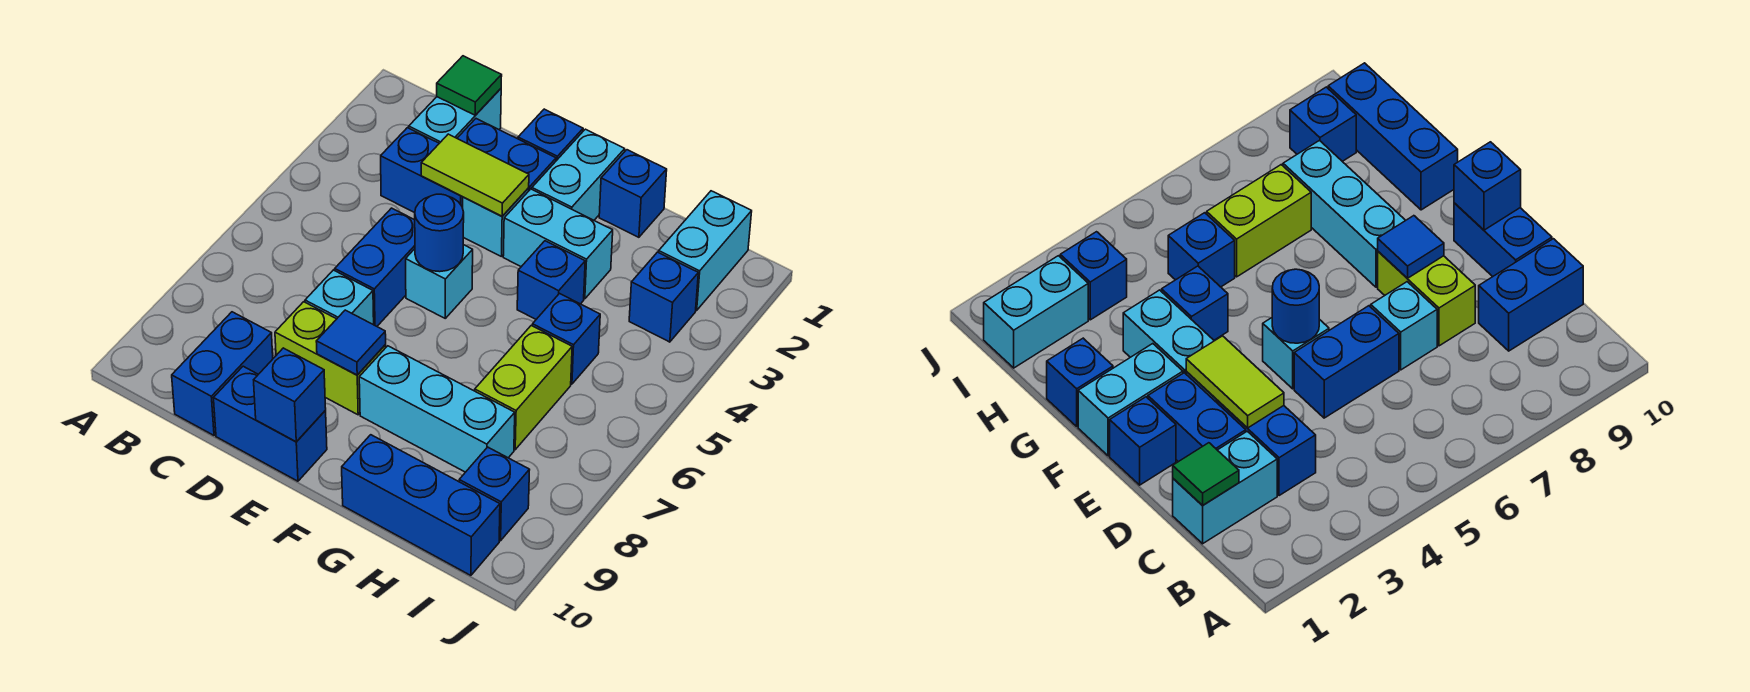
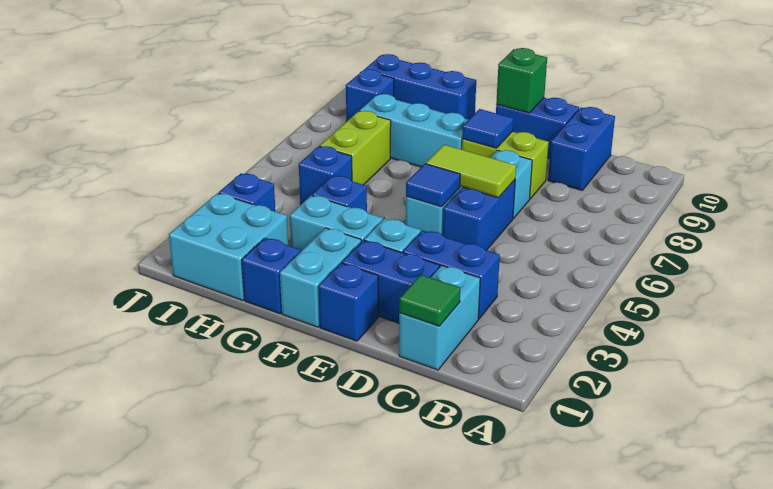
lime tile D3:E3 level 2 -> lime tile D6:E6 level 2
blue round brick E5 level 2 -> blue tile E5 level 2
blue brick E10 level 2 -> green brick E10 level 2
cyan brick I1:I2 level 1 -> cyan brick H1:I2 level 1

